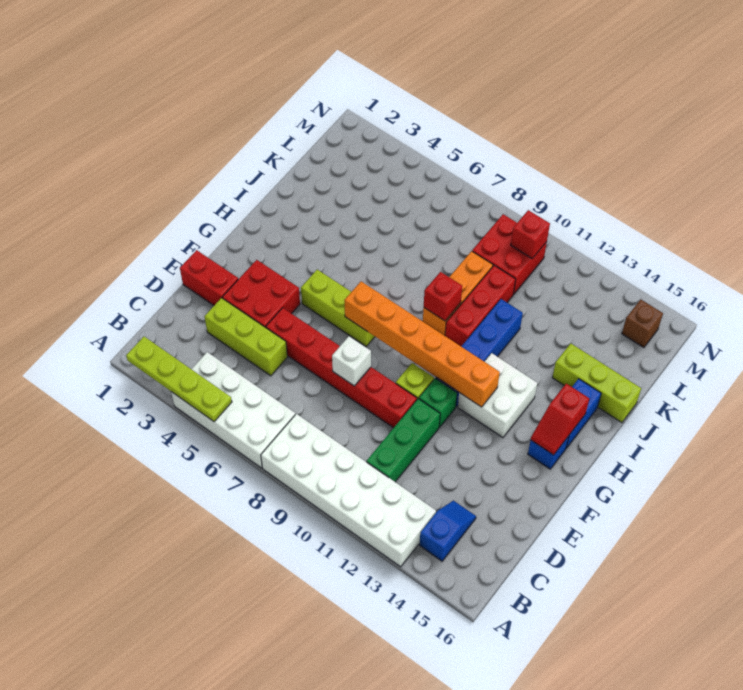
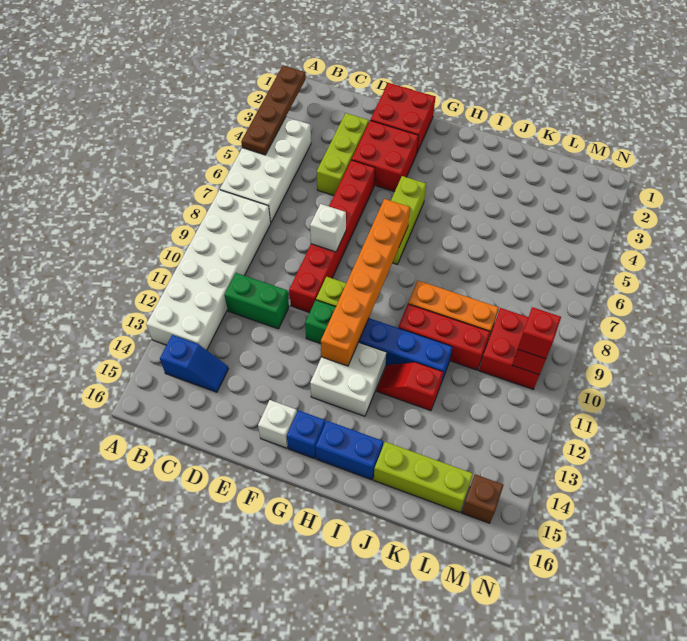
lime plate A2:A5 level 2 -> brown plate A2:A5 level 2
green brick C11:E11 level 1 -> green brick C11:D11 level 1
red brick E1:E2 level 1 -> red brick E1:F2 level 1
none -> white brick F15 level 1
red slope G15:H15 level 2 top H -> red slope I12:J12 level 1 top J
red brick I9 level 2 -> red brick M10 level 3
lime brick J14:J16 level 1 -> lime brick J15:L15 level 1

